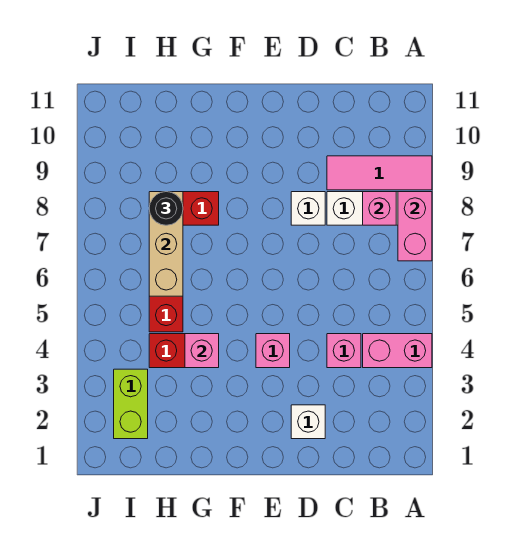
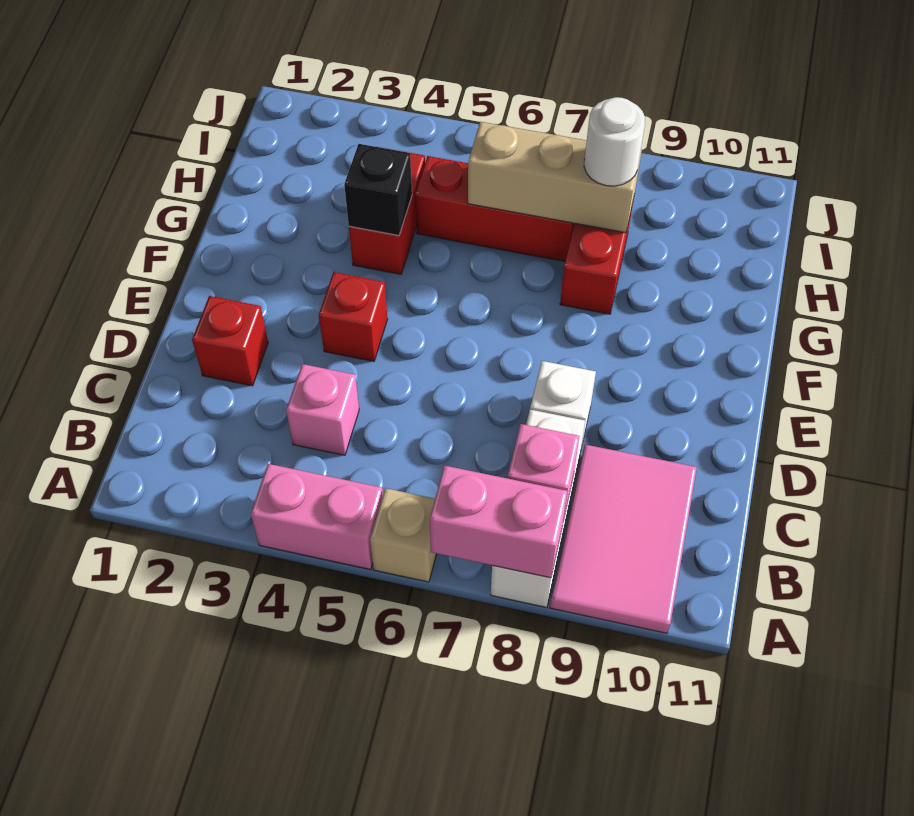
pink brick A4:B4 level 1 -> pink brick A4:A5 level 1
none -> tan brick A6 level 1
pink tile A9:C9 level 1 -> pink tile A9:C10 level 1
white brick D2 level 1 -> red brick D2 level 1
pink brick E4 level 1 -> red brick E4 level 1
pink brick G4 level 2 -> black brick G4 level 2
black round brick H8 level 3 -> white round brick H8 level 3
lime brick I2:I3 level 1 -> none

